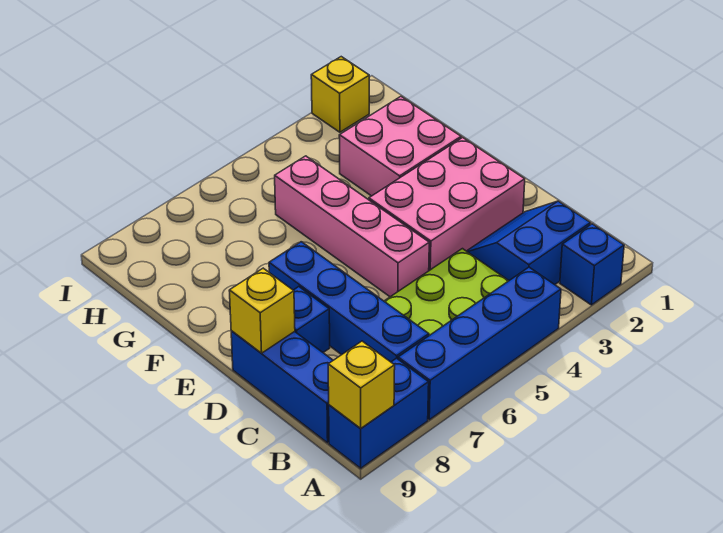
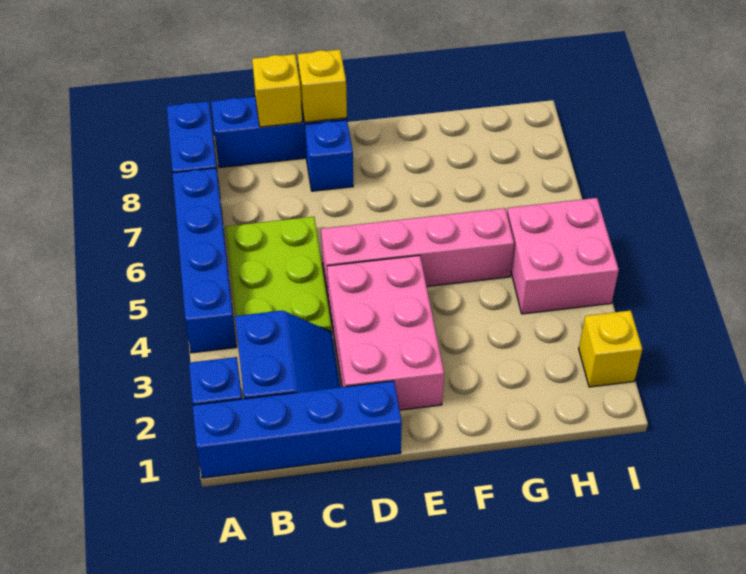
yellow brick A9 level 2 -> yellow brick C9 level 2
blue brick B7:E7 level 1 -> blue brick A1:D1 level 1
pink brick F2:G3 level 1 -> pink brick H4:I5 level 1

